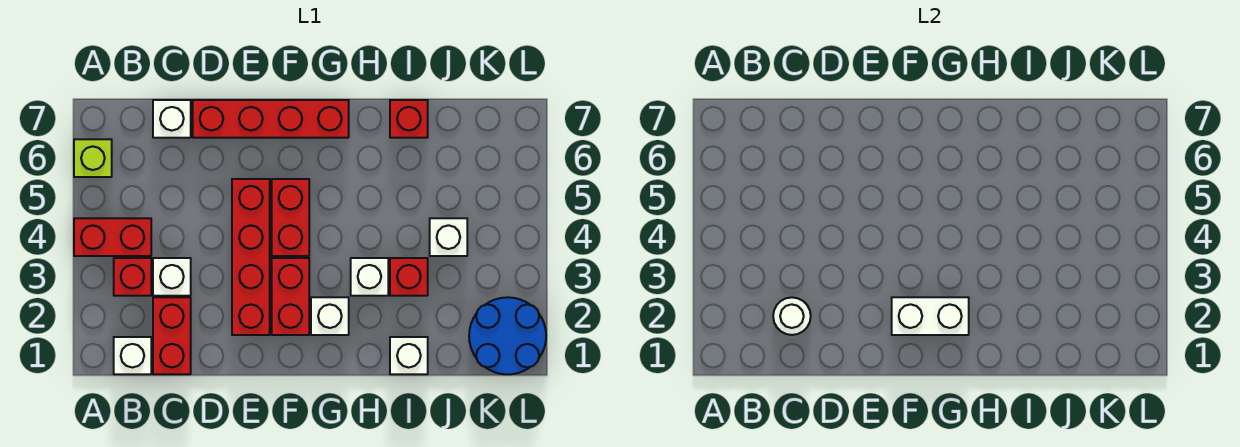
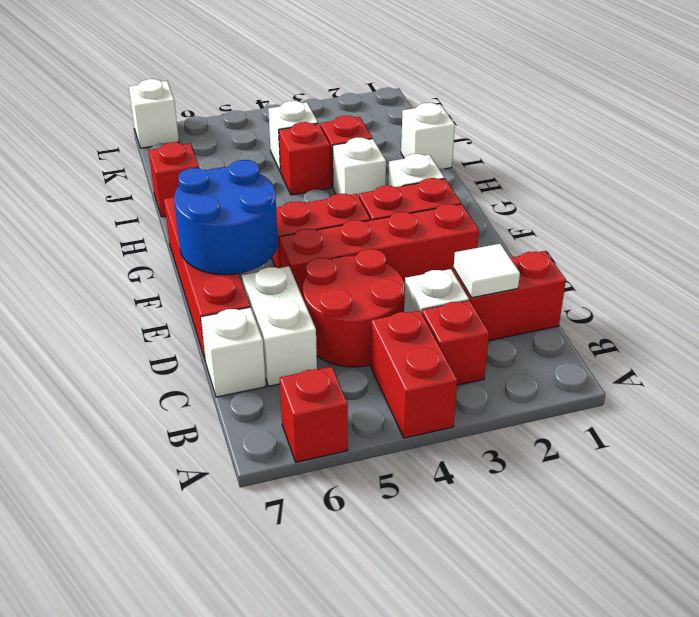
lime brick A6 level 1 -> red brick A6 level 1
white brick B1 level 1 -> white brick L7 level 1
white round brick C2 level 2 -> white tile C2 level 2
none -> red round brick C4:D5 level 1
white brick F2:G2 level 2 -> white brick C6:D6 level 1
none -> red brick I4 level 1
blue round brick K1:L2 level 1 -> blue round brick E6:F7 level 2

